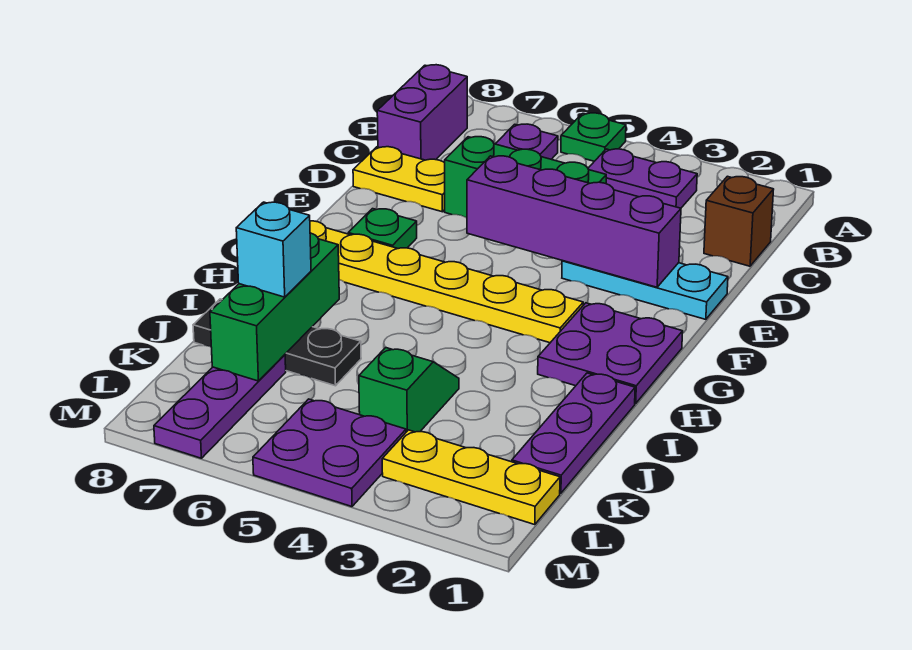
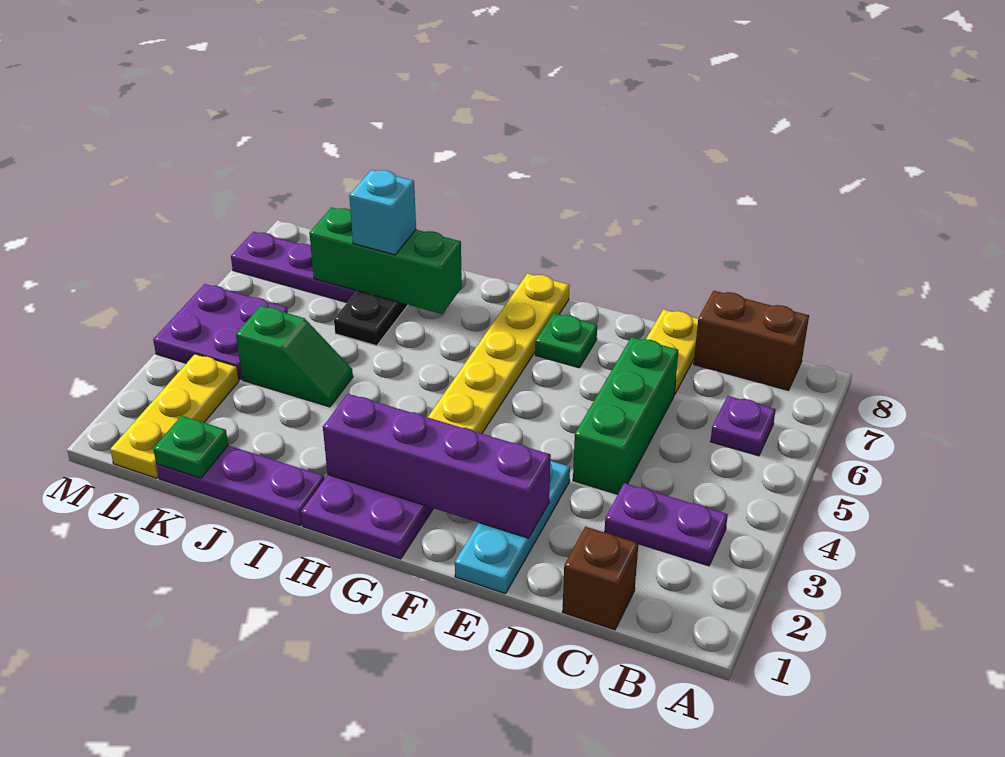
green plate A5 level 1 -> green plate K1 level 2
purple plate B3:B4 level 1 -> purple plate B3:C3 level 1
purple brick B8:C8 level 1 -> brown brick B8:C8 level 1
purple brick E2:E5 level 2 -> purple brick E2:H2 level 2

